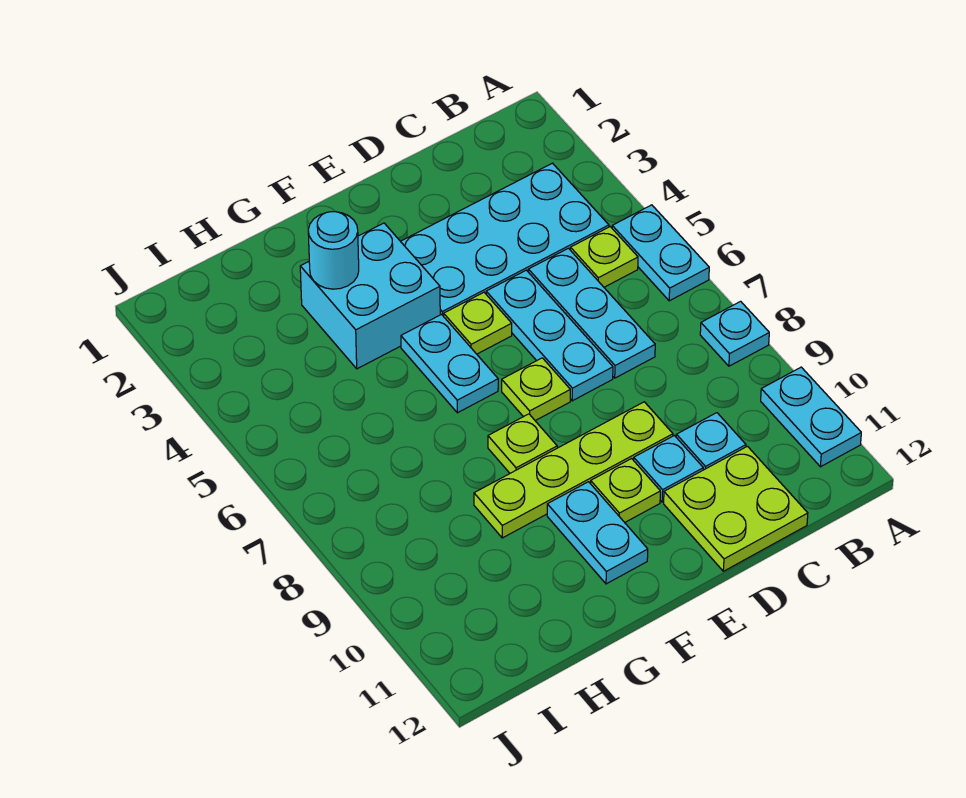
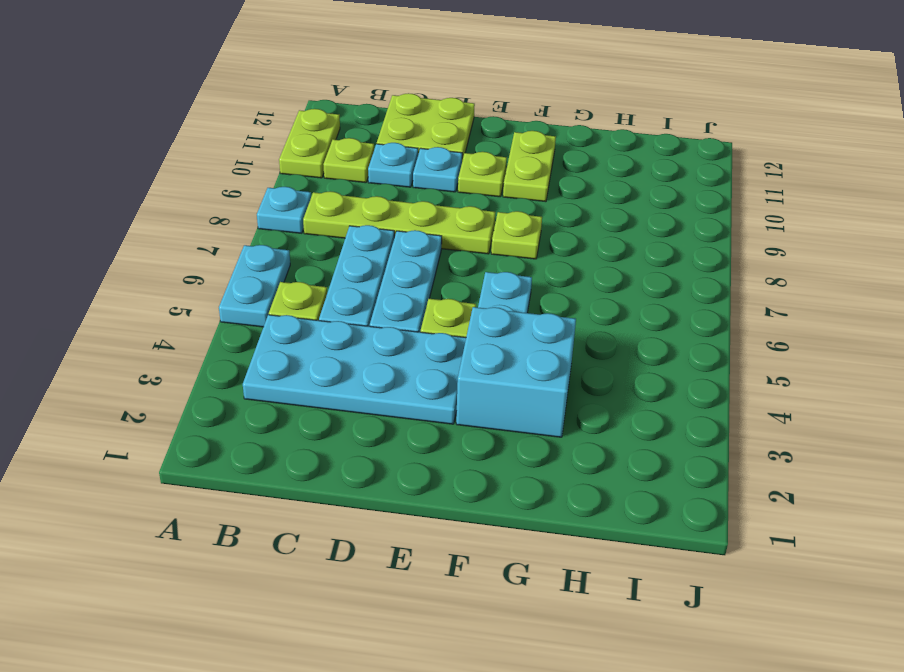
cyan plate A10:A11 level 1 -> lime plate A10:A11 level 1
lime plate D9:G9 level 1 -> lime plate B8:E8 level 1
lime plate E7 level 1 -> lime plate B10 level 1
cyan plate F10:F11 level 1 -> lime plate F10:F11 level 1
cyan round brick G3 level 2 -> none

